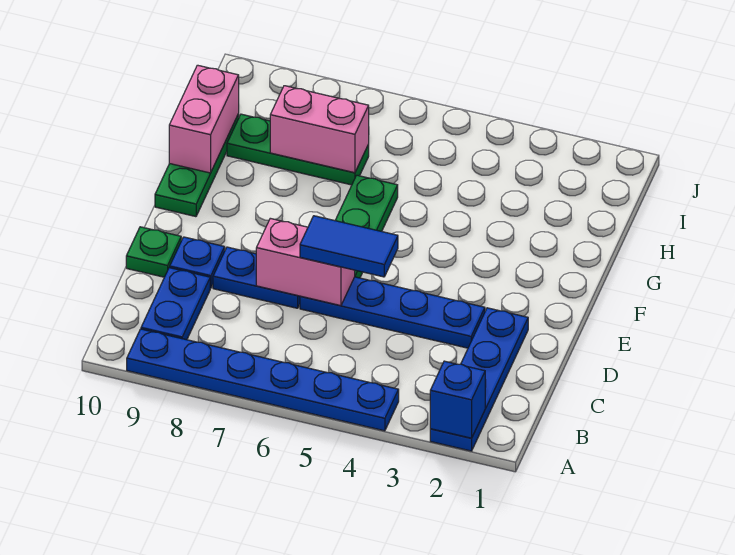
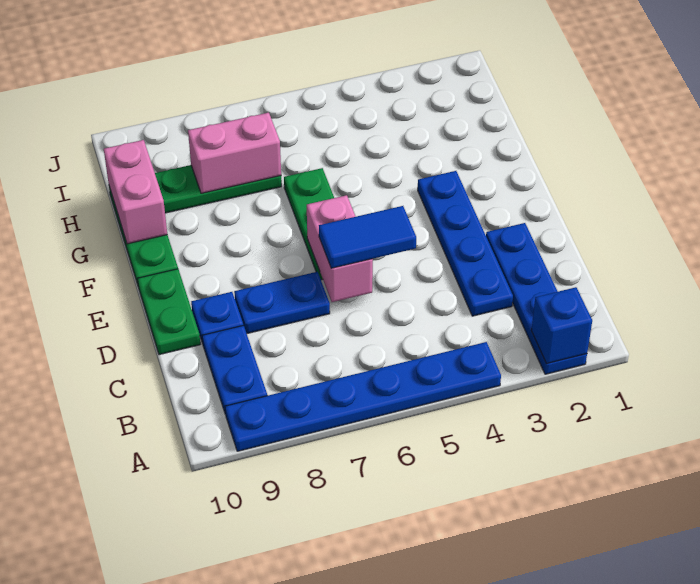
blue plate D3:D6 level 1 -> blue plate C3:F3 level 1
pink brick D6:D7 level 2 -> pink brick D6:E6 level 2
green plate D10 level 1 -> green plate D10:E10 level 1

